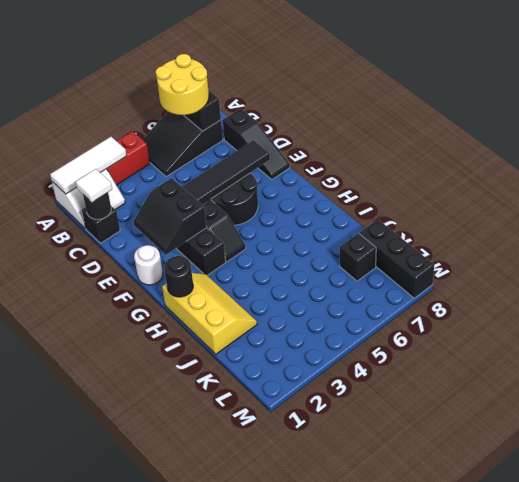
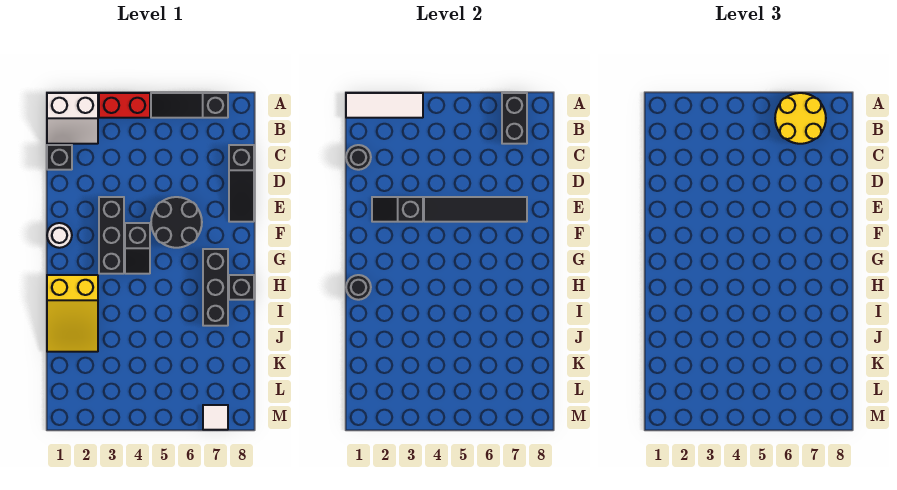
black slope A5:B7 level 1 top 7 -> black slope A5:A7 level 1 top 7
white tile C1 level 3 -> white tile M7 level 1
black slope E2:F3 level 2 top 3 -> black slope E2:E3 level 2 top 3
yellow slope H1:J2 level 1 top 1 -> yellow slope H1:J2 level 1 top H
black brick K7 level 1 -> black brick H8 level 1
black brick K8:M8 level 1 -> black brick G7:I7 level 1

